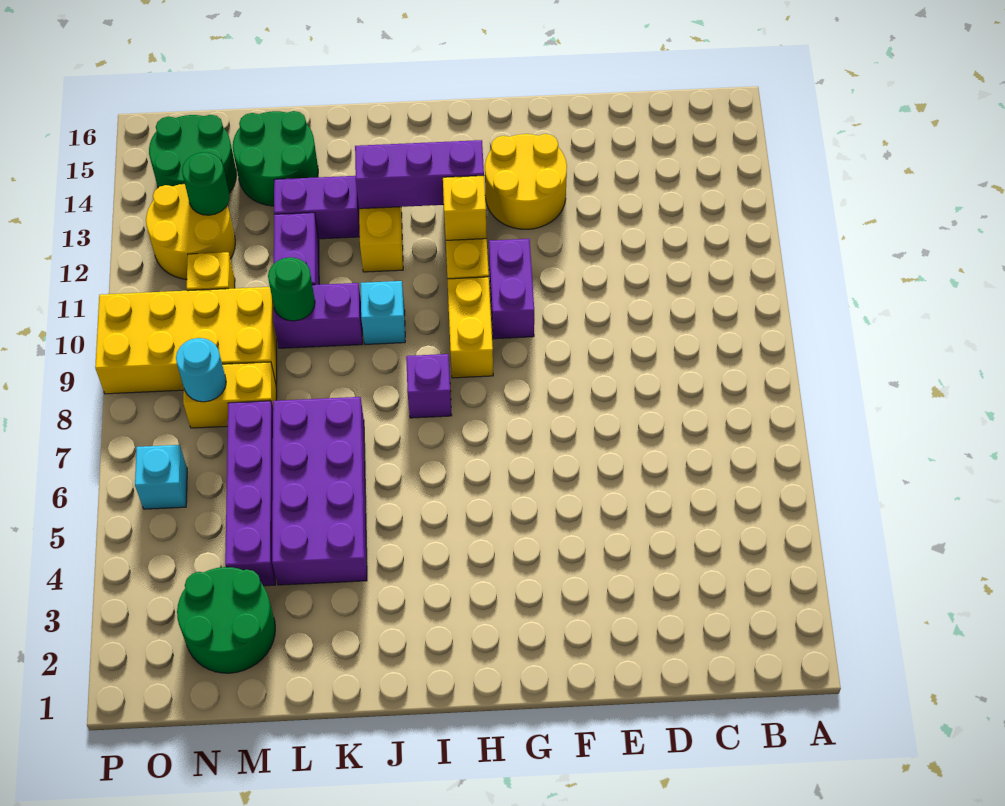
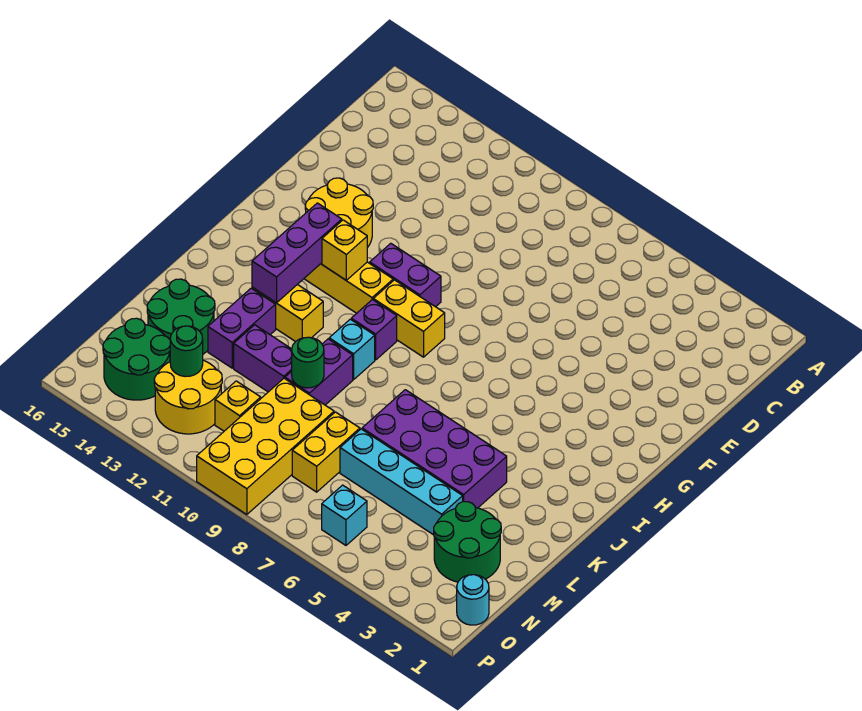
purple brick I8 level 1 -> purple brick I10 level 1
purple brick M4:M7 level 1 -> cyan brick M4:M7 level 1
cyan round brick N8 level 2 -> cyan round brick O1 level 1

